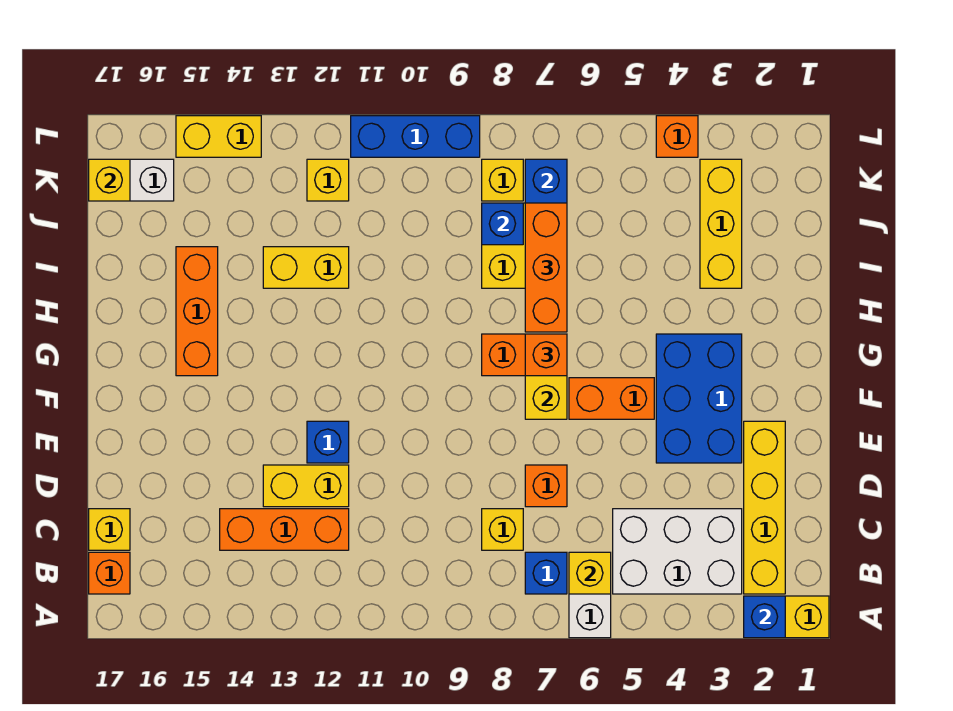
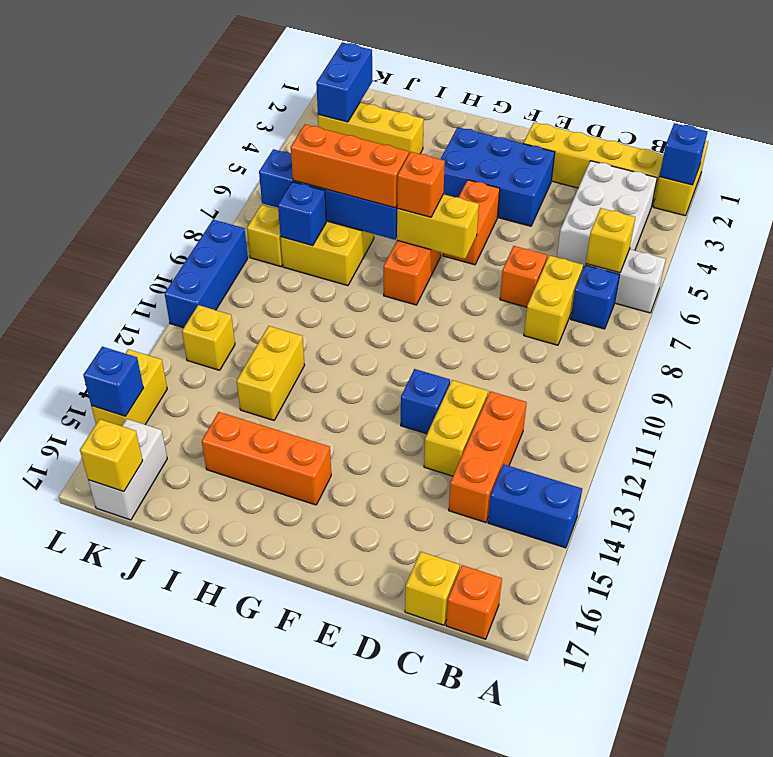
none -> blue brick A14:B14 level 1
yellow brick C8 level 1 -> yellow brick C7:C8 level 1
none -> blue brick K2:K3 level 2
orange brick L4 level 1 -> none
none -> blue brick L15 level 2

